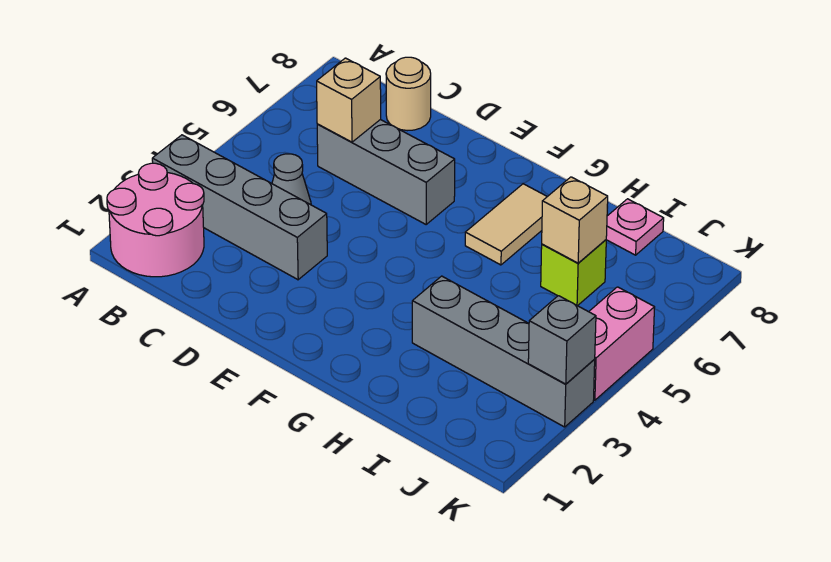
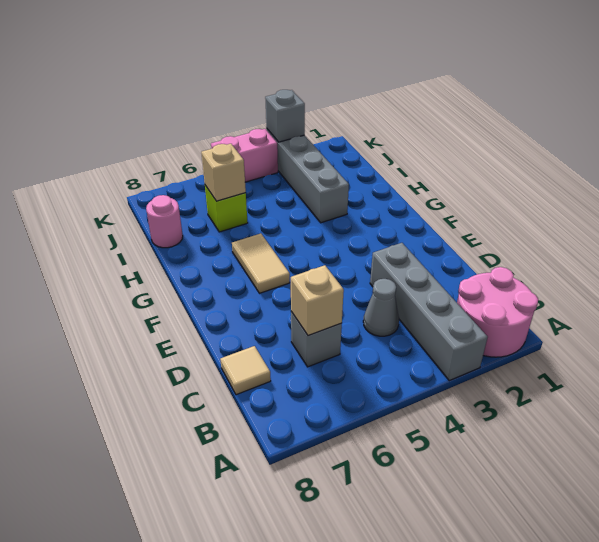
grey brick C6:E6 level 1 -> grey brick C6 level 1
tan round brick C8 level 1 -> tan tile C8 level 1
tan tile G6:G7 level 1 -> tan tile F6:G6 level 1
pink plate I8 level 1 -> pink round brick I8 level 1

